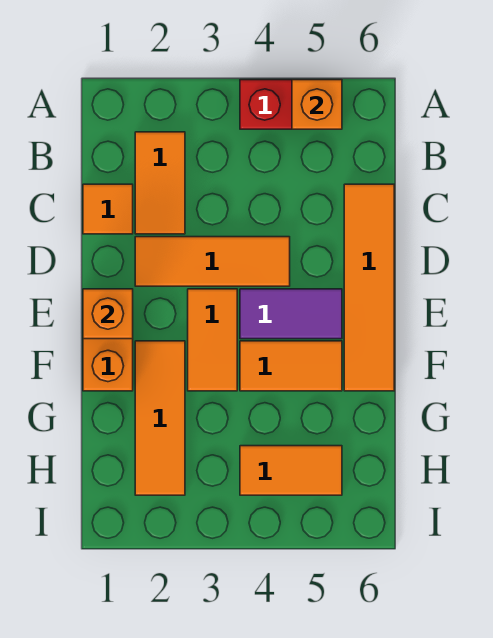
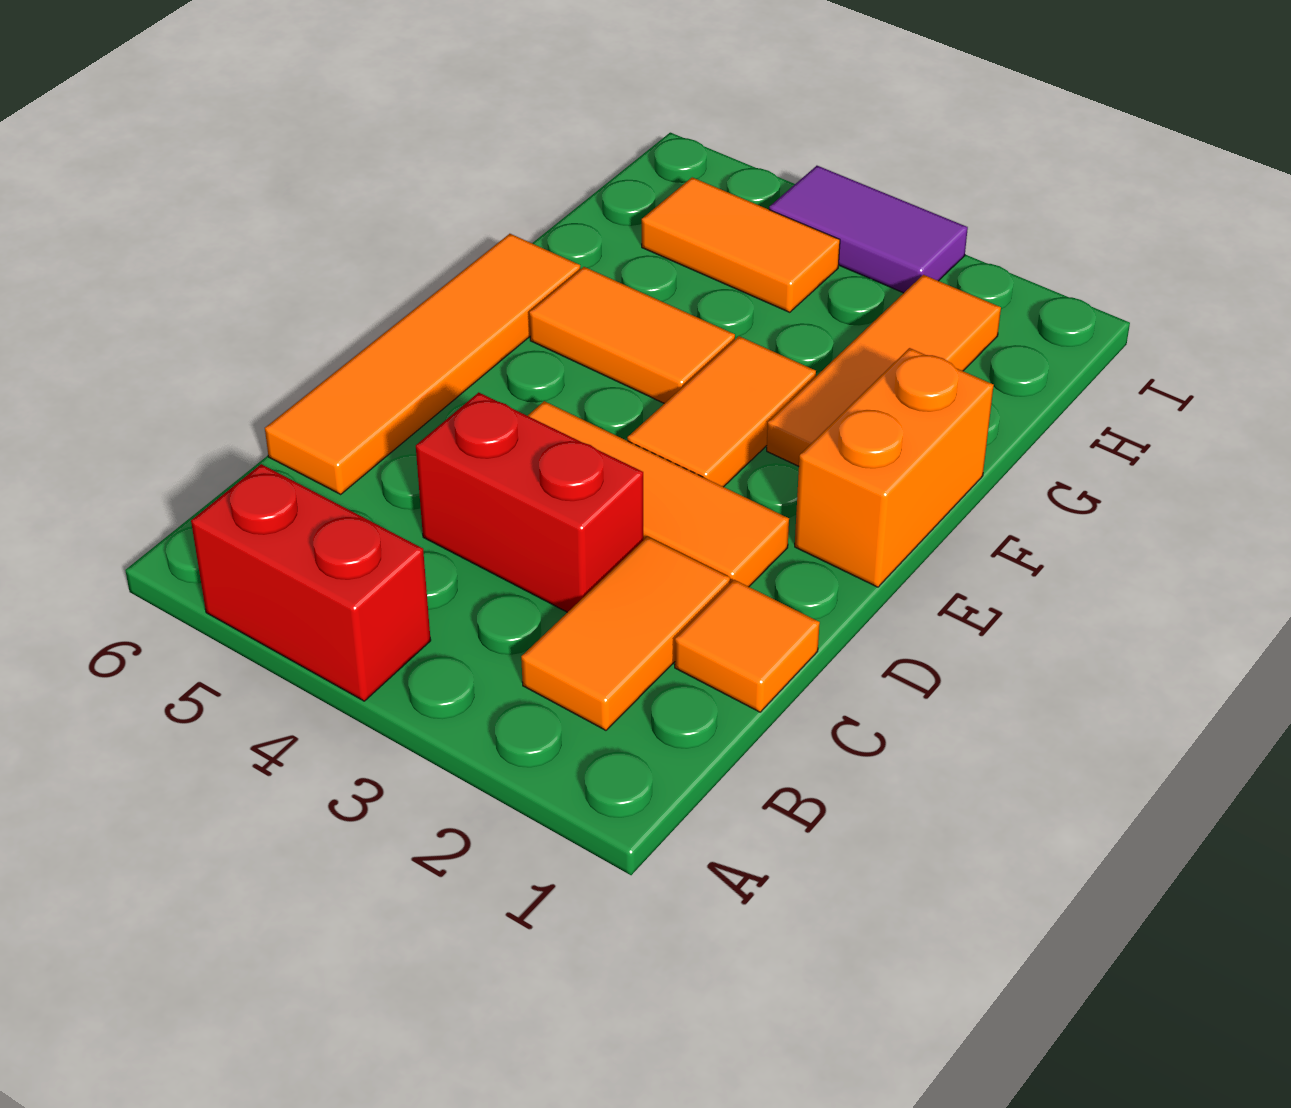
orange brick A5 level 2 -> none
none -> red brick C3:C4 level 1
orange brick E1 level 2 -> none
purple tile E4:E5 level 1 -> purple tile I3:I4 level 1

